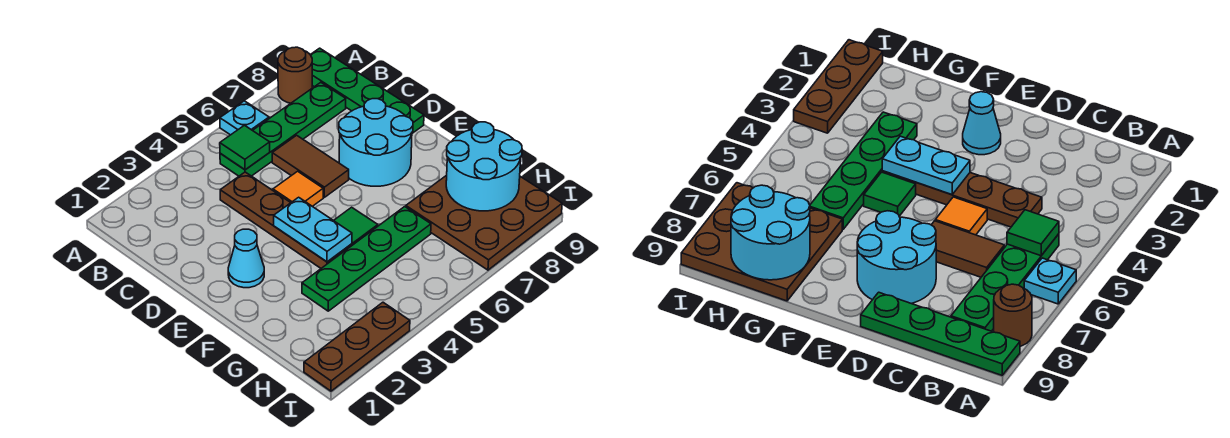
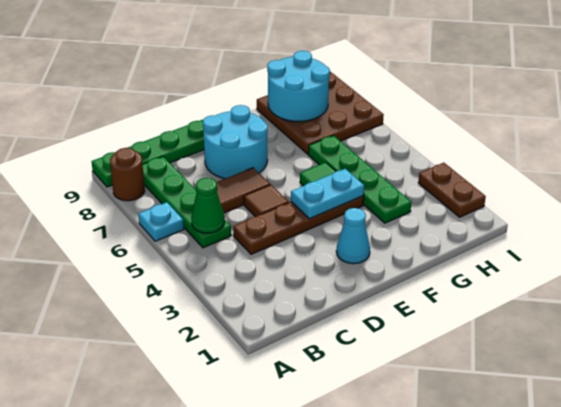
green tile B5 level 2 -> green cone B5 level 2
orange tile D5 level 1 -> brown tile D5 level 1
brown plate I1:I3 level 1 -> brown plate I2:I3 level 1

